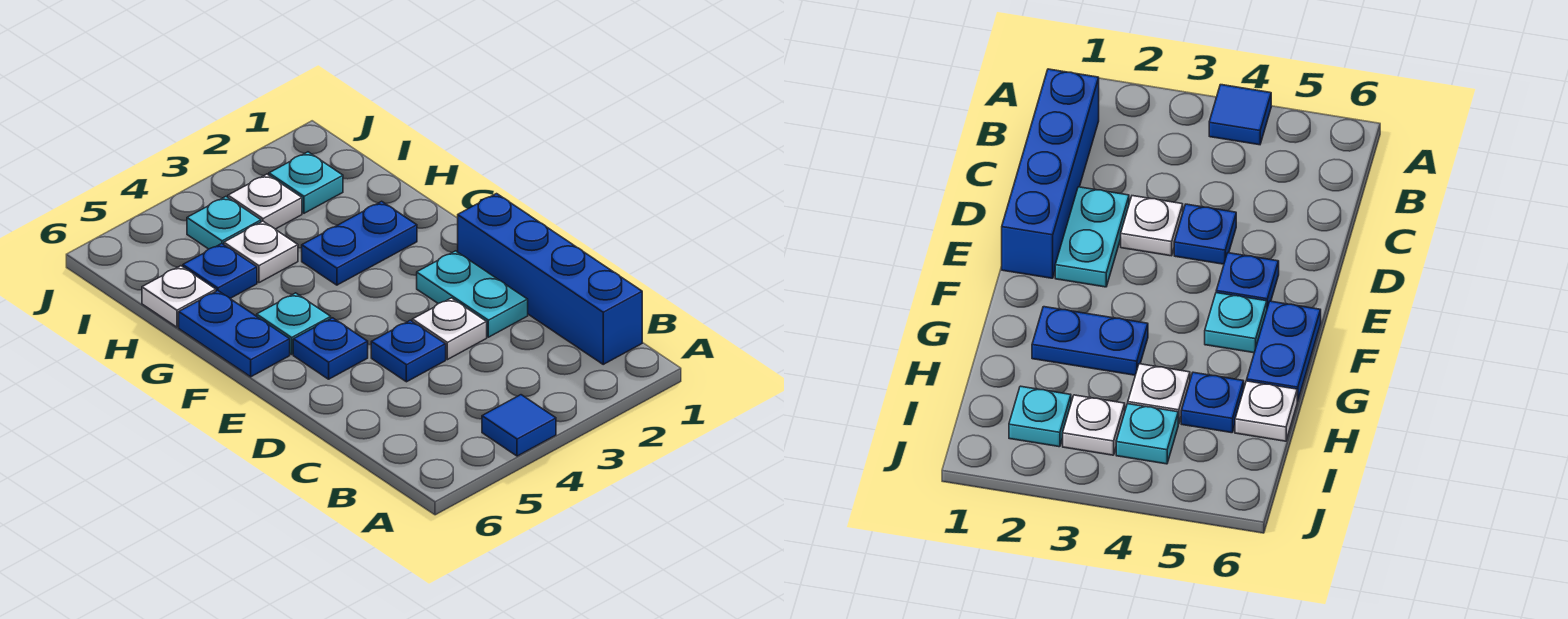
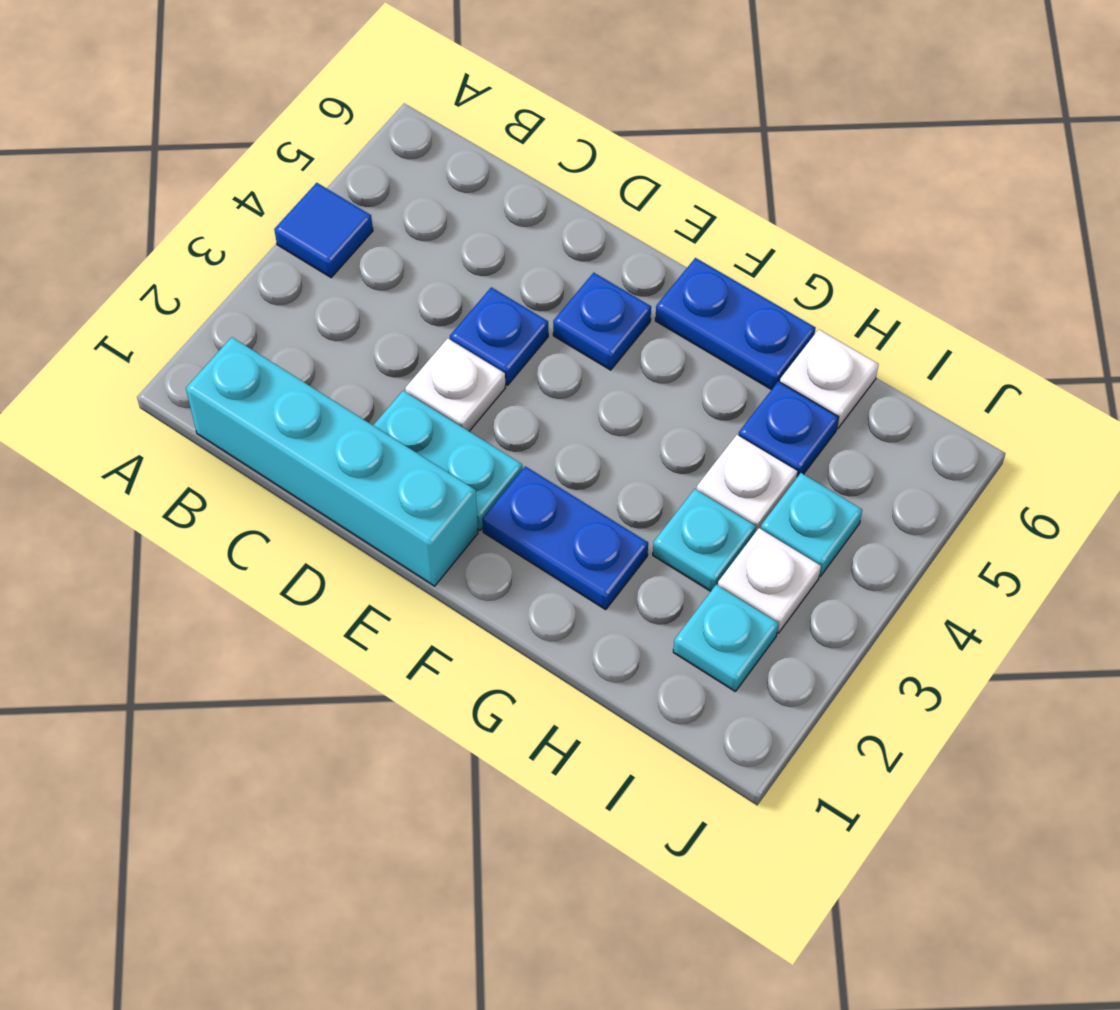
blue brick B1:E1 level 1 -> cyan brick B1:E1 level 1
cyan plate F5 level 1 -> cyan plate H3 level 1
blue plate G2:G3 level 1 -> blue plate F2:G2 level 1

